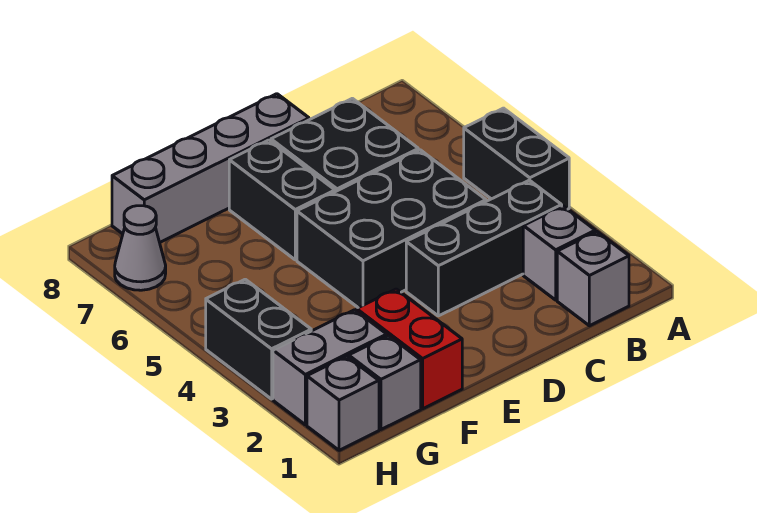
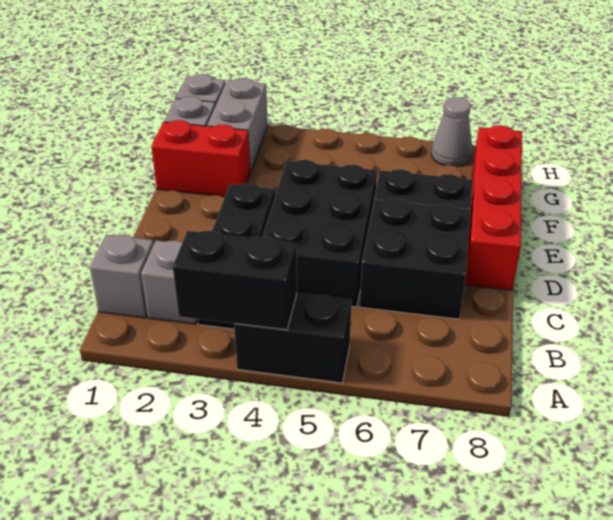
grey brick D8:G8 level 1 -> red brick D8:G8 level 1
black brick H3:H4 level 1 -> black brick A3:A4 level 2

